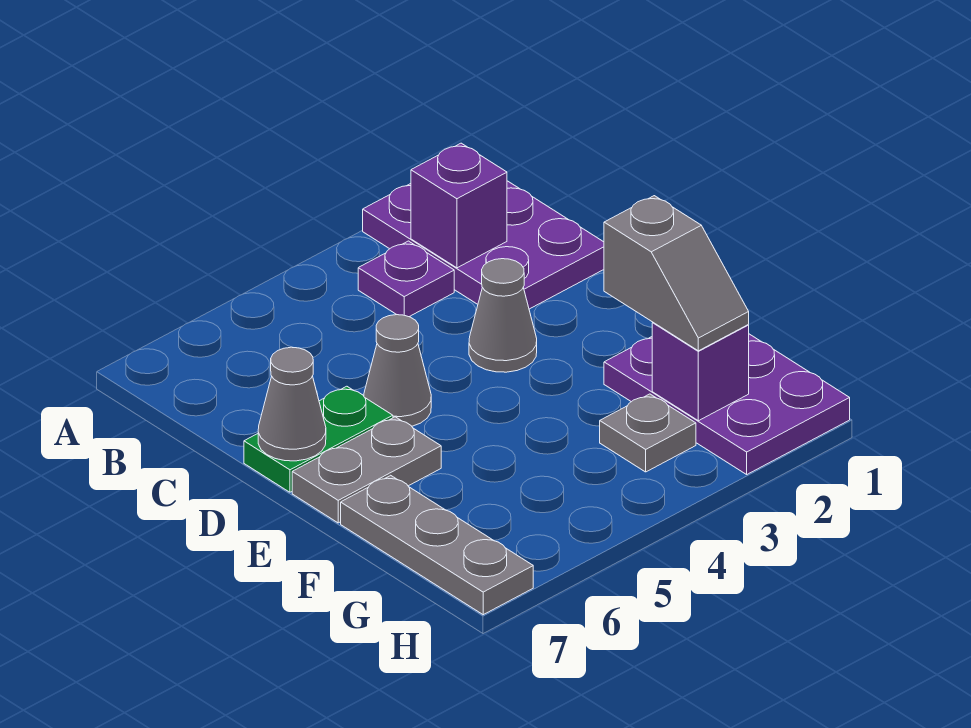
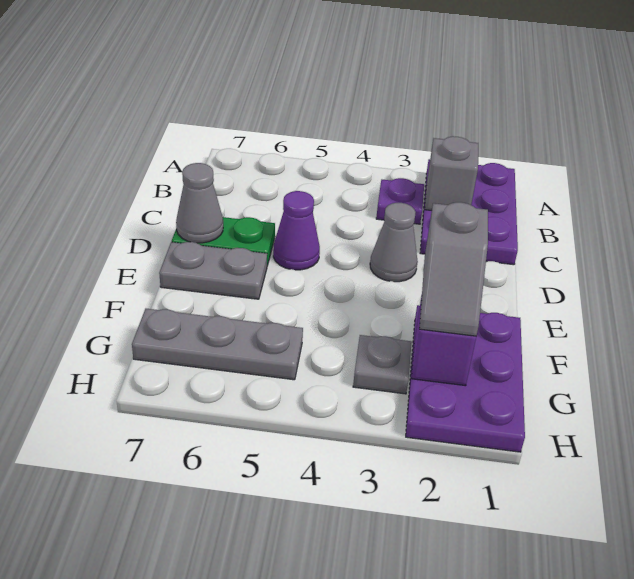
purple brick B2 level 2 -> grey brick B2 level 2
grey cone D5 level 1 -> purple cone D5 level 1
grey plate F7:H7 level 1 -> grey plate G5:G7 level 1

